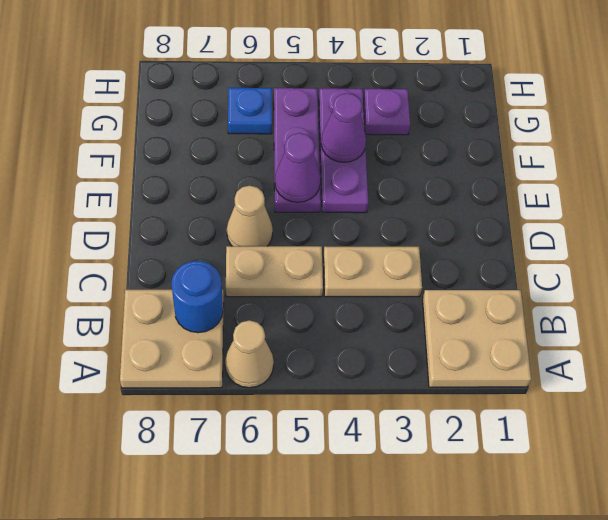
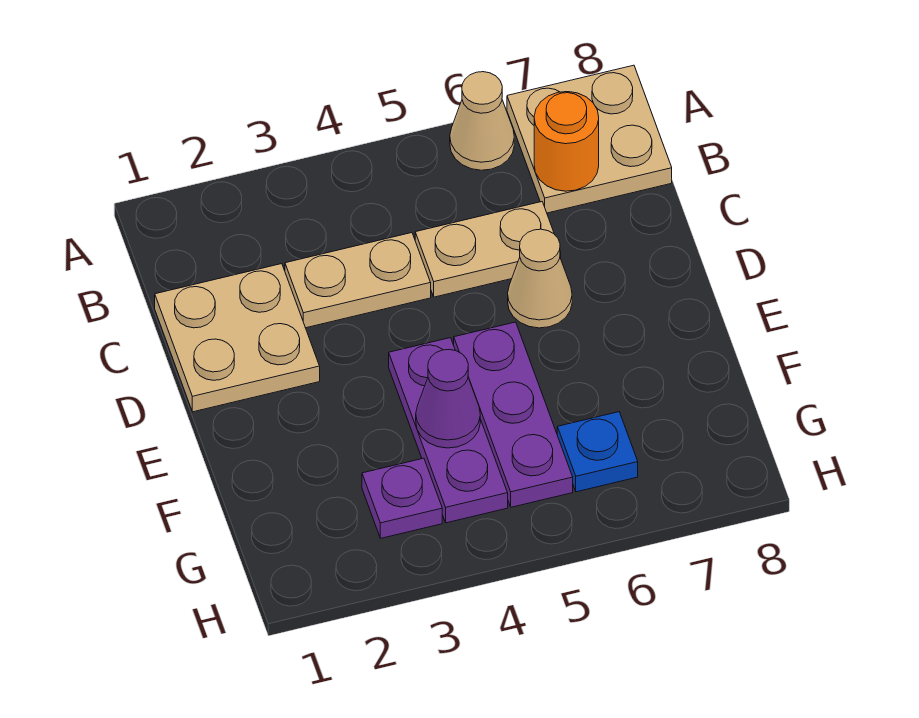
tan plate A1:B2 level 1 -> tan plate C1:D2 level 1
blue round brick B7 level 2 -> orange round brick B7 level 2
purple cone E5 level 2 -> none

